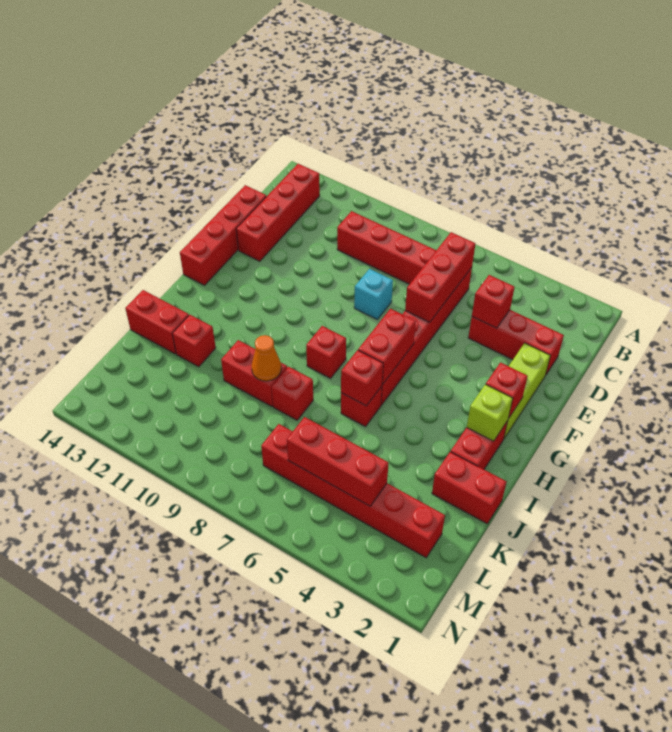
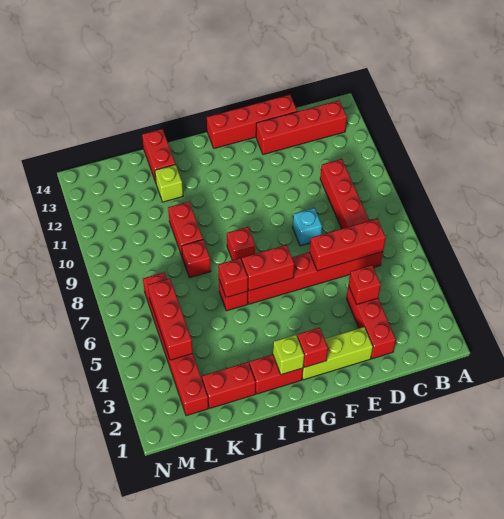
red brick J1:J2 level 1 -> red brick J2:K2 level 1
orange cone J9 level 2 -> none
red brick J12 level 1 -> lime brick J12 level 1

